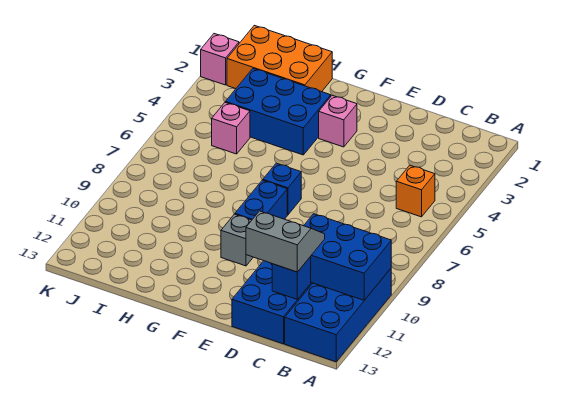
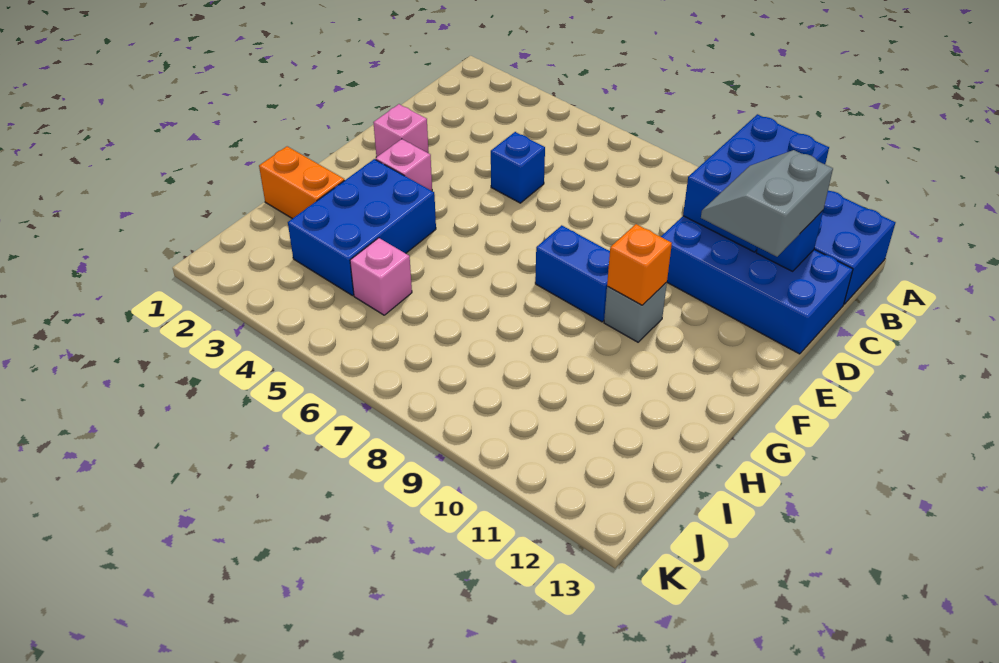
orange brick B5 level 1 -> orange brick F10 level 2
blue brick F7 level 1 -> blue brick D5 level 1
orange brick H1:J2 level 1 -> orange brick H1:H2 level 1
pink brick K2 level 1 -> pink brick E2 level 1

